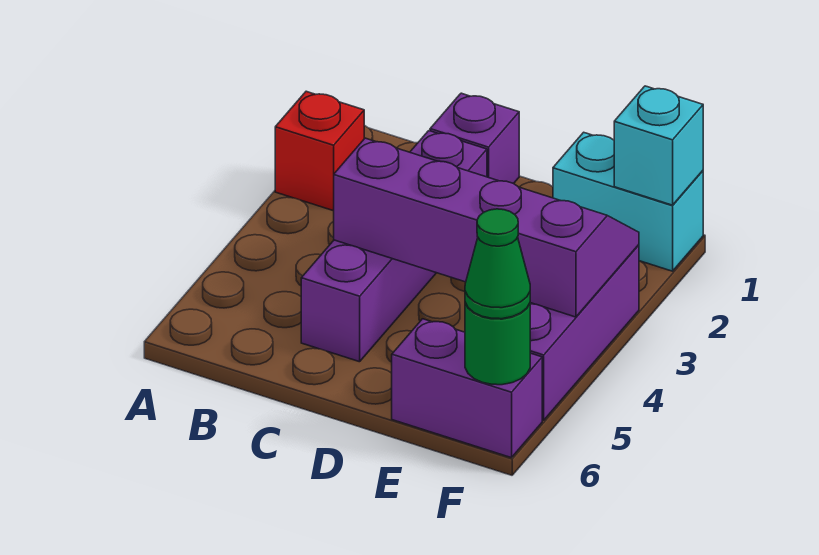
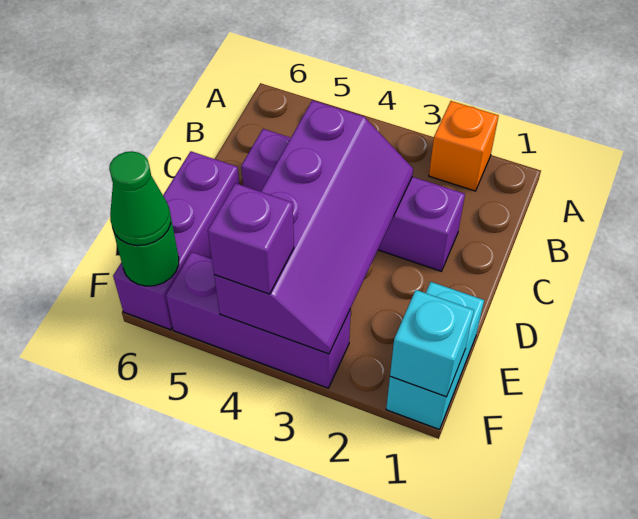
red brick A2 level 1 -> orange brick A2 level 1
purple brick C1 level 1 -> purple brick F4 level 3
purple brick E6:F6 level 1 -> purple brick D6:F6 level 1

